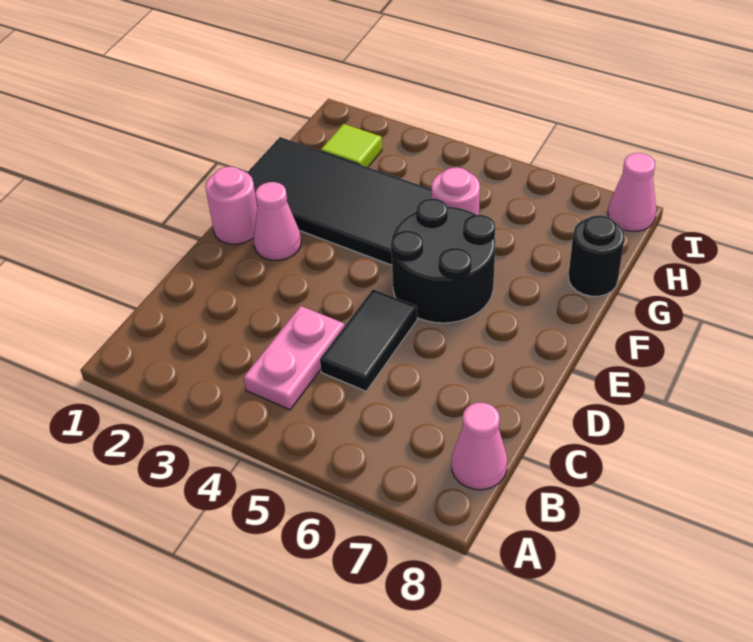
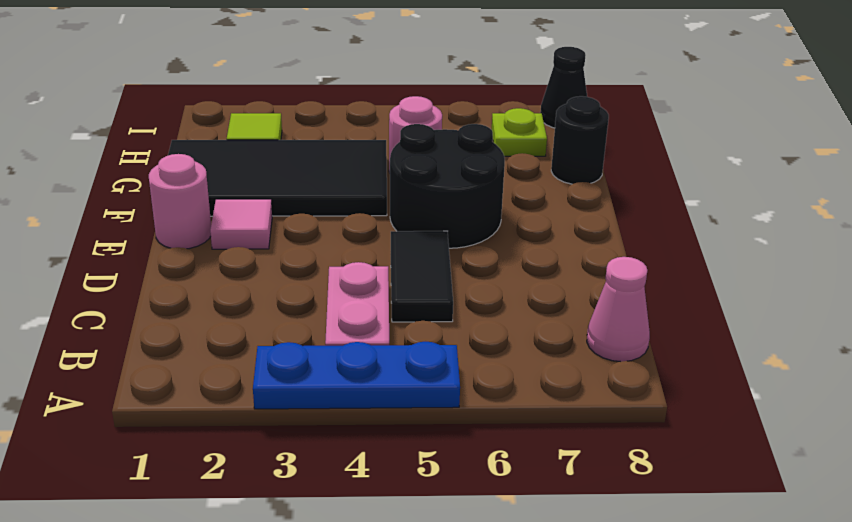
none -> blue plate A3:A5 level 1
pink cone E2 level 1 -> pink tile E2 level 1
none -> lime plate H7 level 1
pink cone I8 level 1 -> black cone I8 level 1

